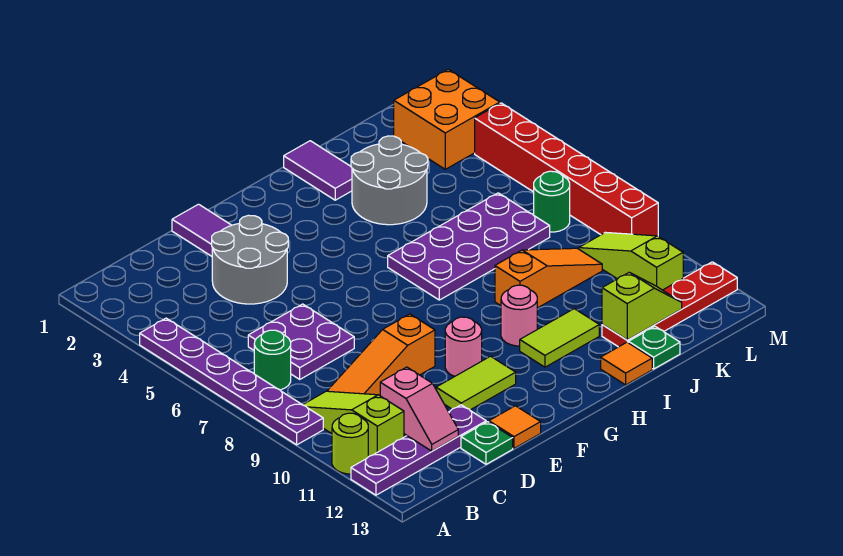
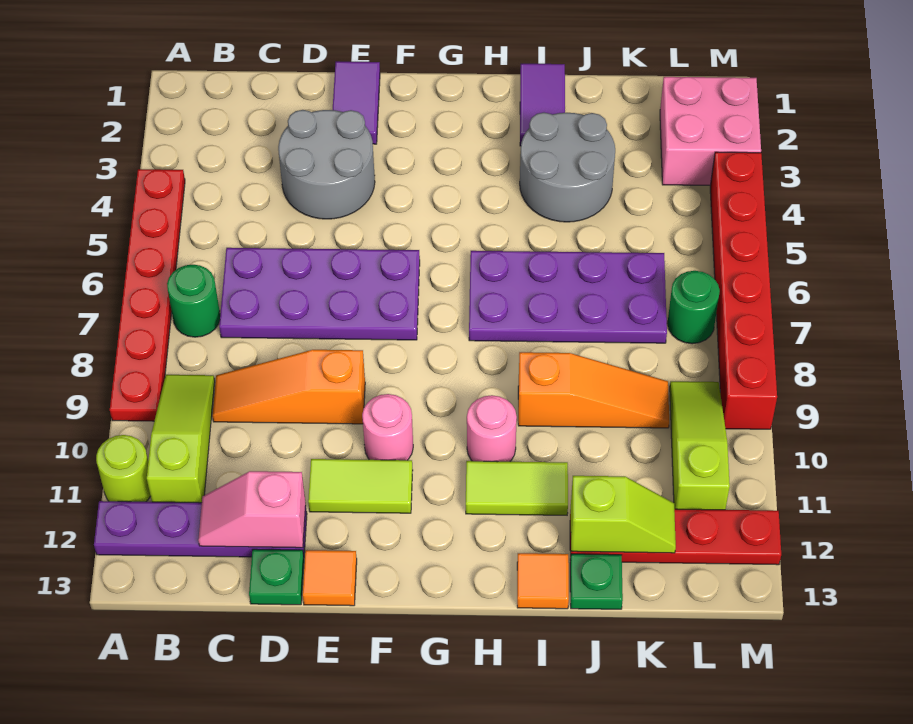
purple plate A4:A9 level 1 -> red plate A4:A9 level 1
purple plate C6:D7 level 1 -> purple plate C6:F7 level 1
pink slope C11:C12 level 2 top 11 -> pink slope C12:D12 level 2 top D
orange brick L2:M3 level 1 -> pink brick L2:M3 level 1

